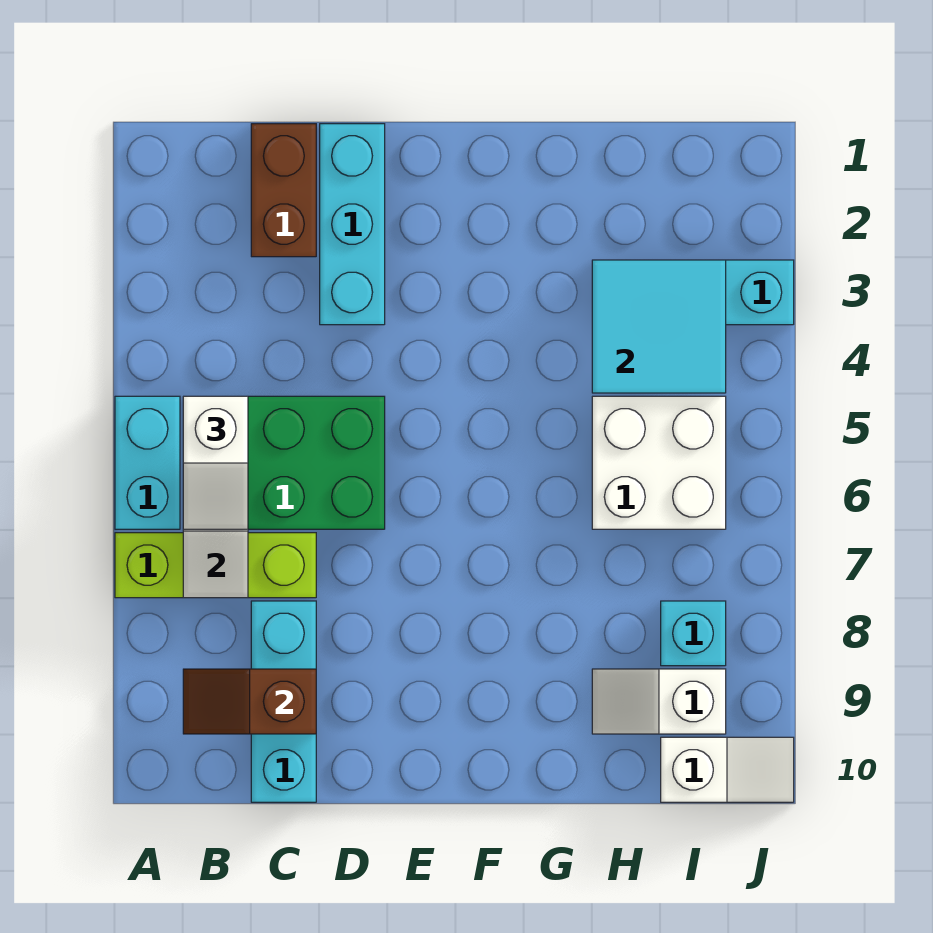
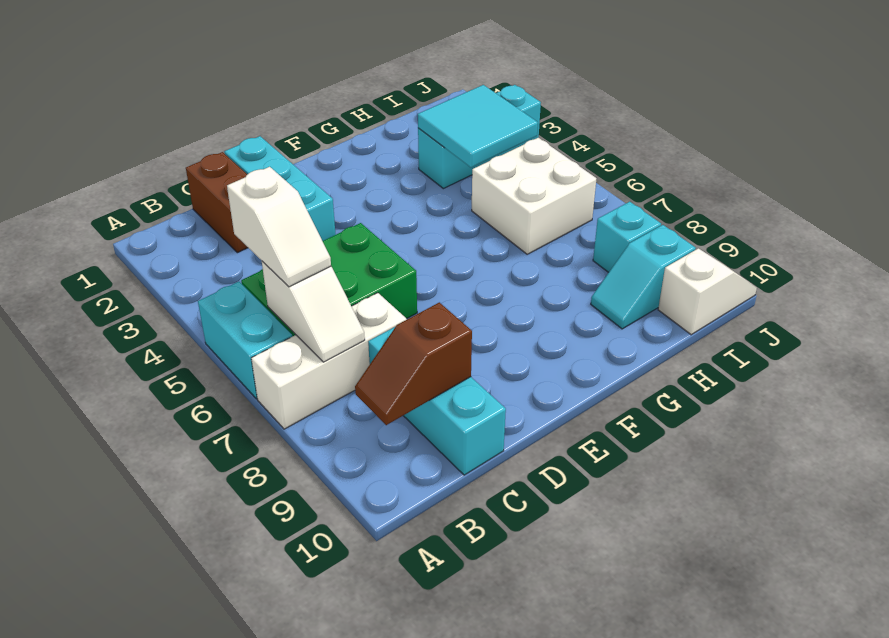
lime brick A7:C7 level 1 -> white brick A7:C7 level 1
white slope H9:I9 level 1 top I -> cyan slope H9:I9 level 1 top I

